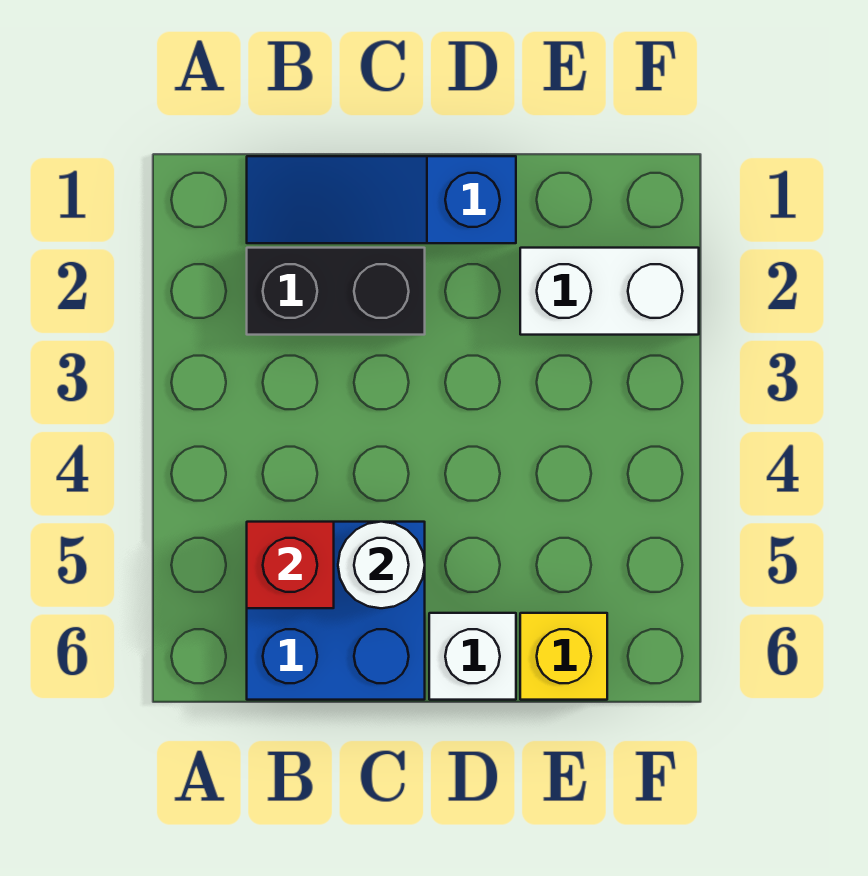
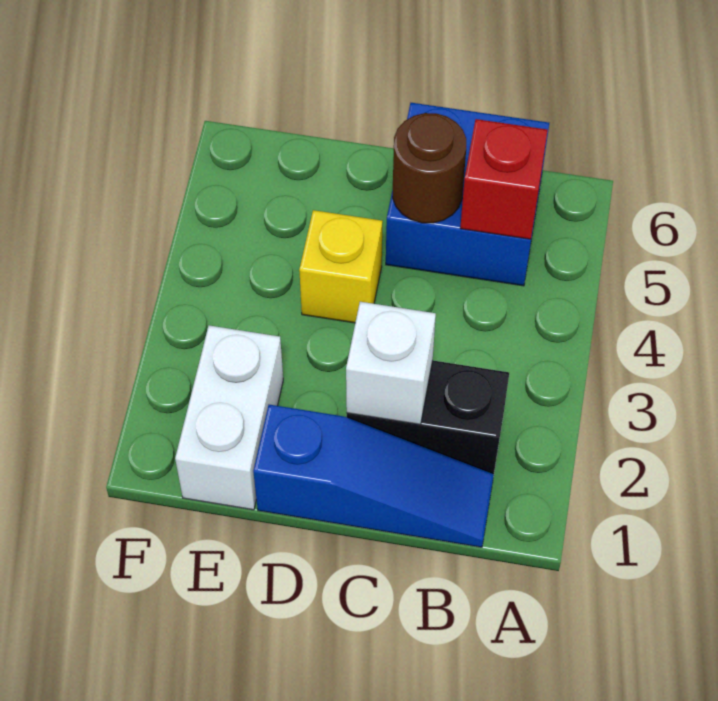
white round brick C5 level 2 -> brown round brick C5 level 2
white brick D6 level 1 -> white brick C2 level 2
white brick E2:F2 level 1 -> white brick E1:E2 level 1
yellow brick E6 level 1 -> yellow brick D4 level 1

